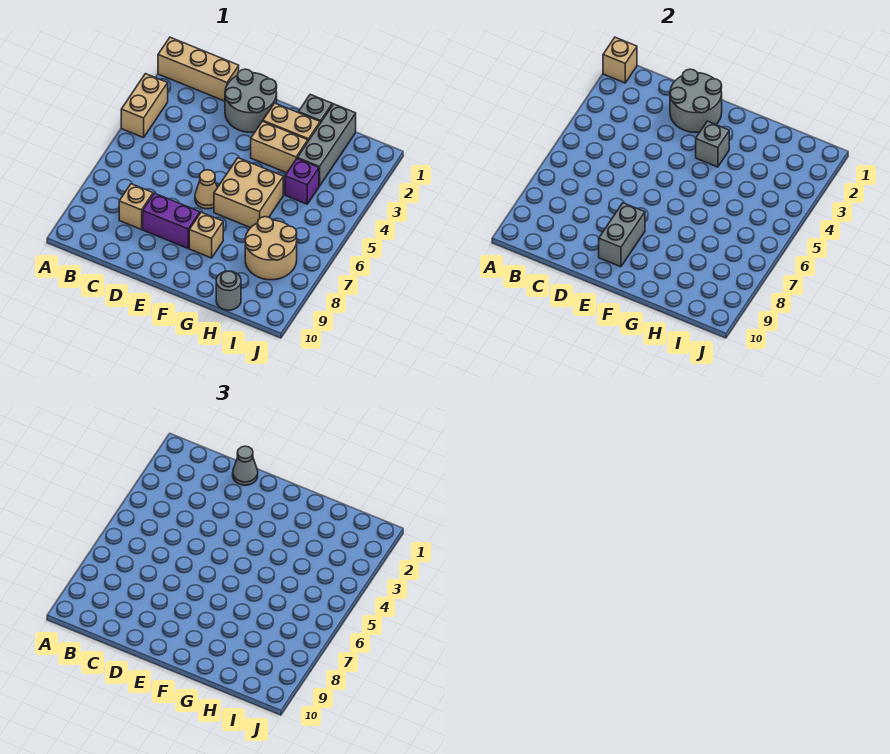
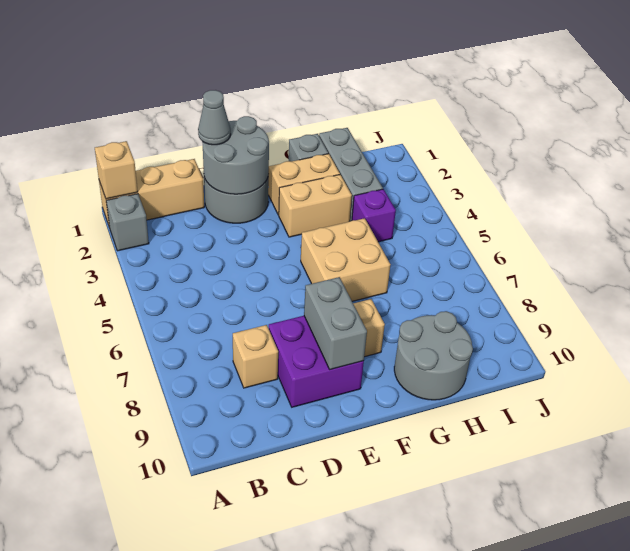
tan brick A3:A4 level 1 -> none
purple brick D8:E8 level 1 -> purple brick D8:E9 level 1
tan cone E6 level 1 -> none
grey brick F3 level 2 -> grey brick A2 level 1
tan round brick H7:I8 level 1 -> none
grey round brick H10 level 1 -> grey round brick G9:H10 level 1

